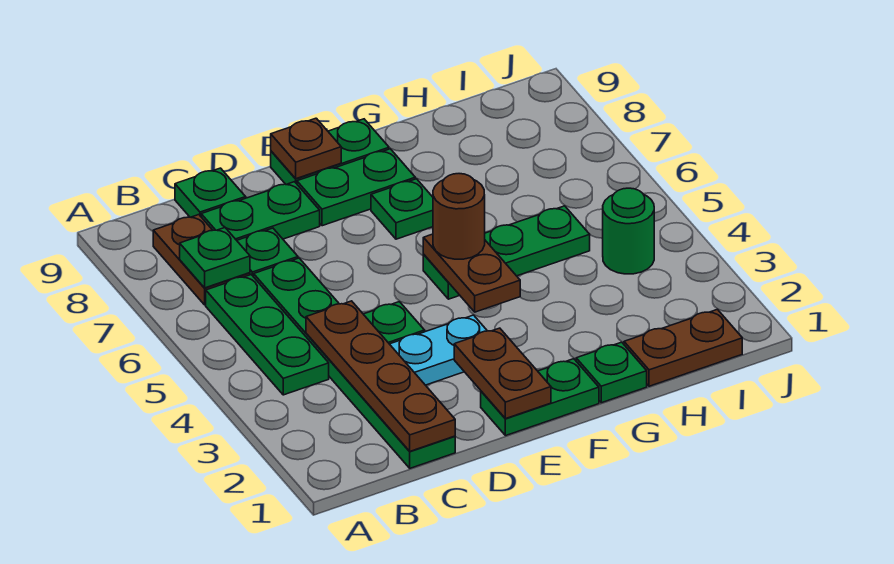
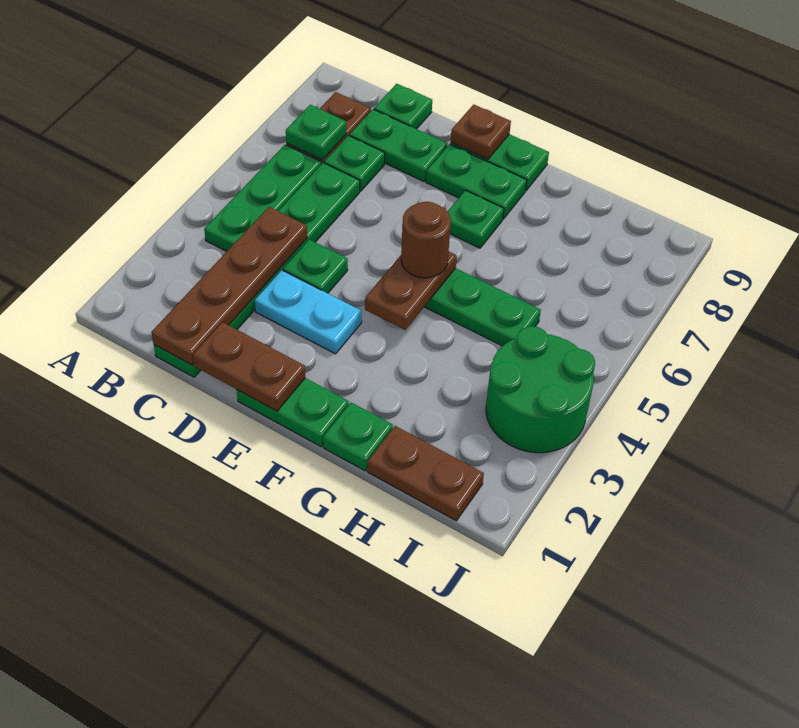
brown plate E1:E2 level 2 -> brown plate D1:E1 level 2
green round brick I4 level 1 -> green round brick I3:J4 level 1

